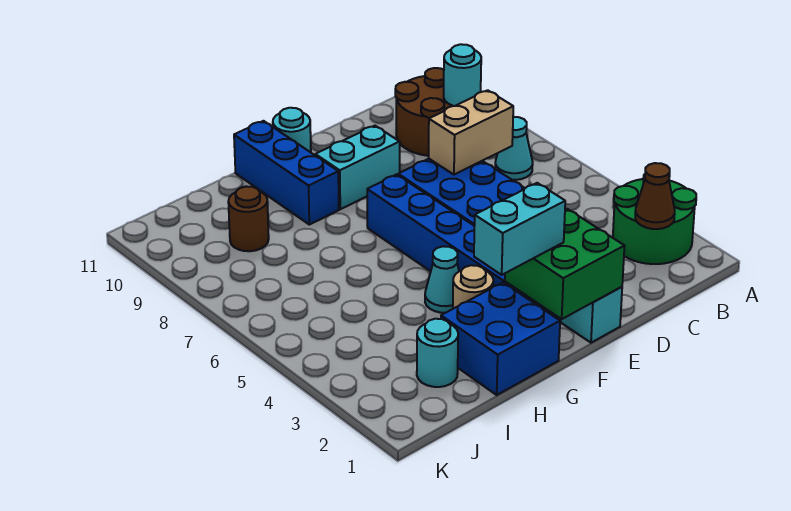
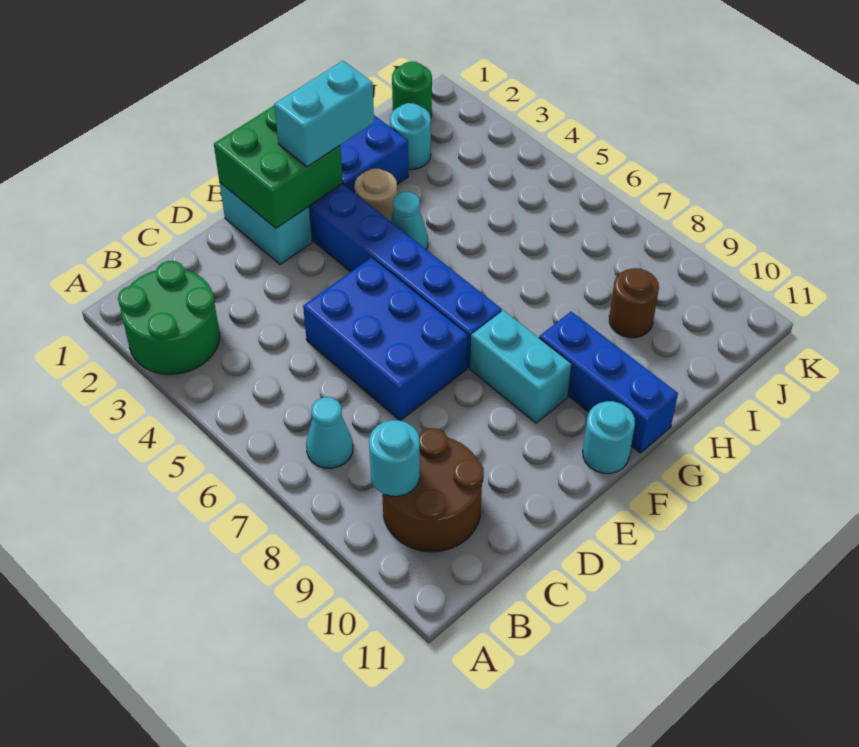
brown cone B2 level 2 -> none
tan brick C7:D7 level 2 -> none
cyan brick E9:F9 level 1 -> cyan brick F8:F9 level 1
none -> green round brick J1 level 1

